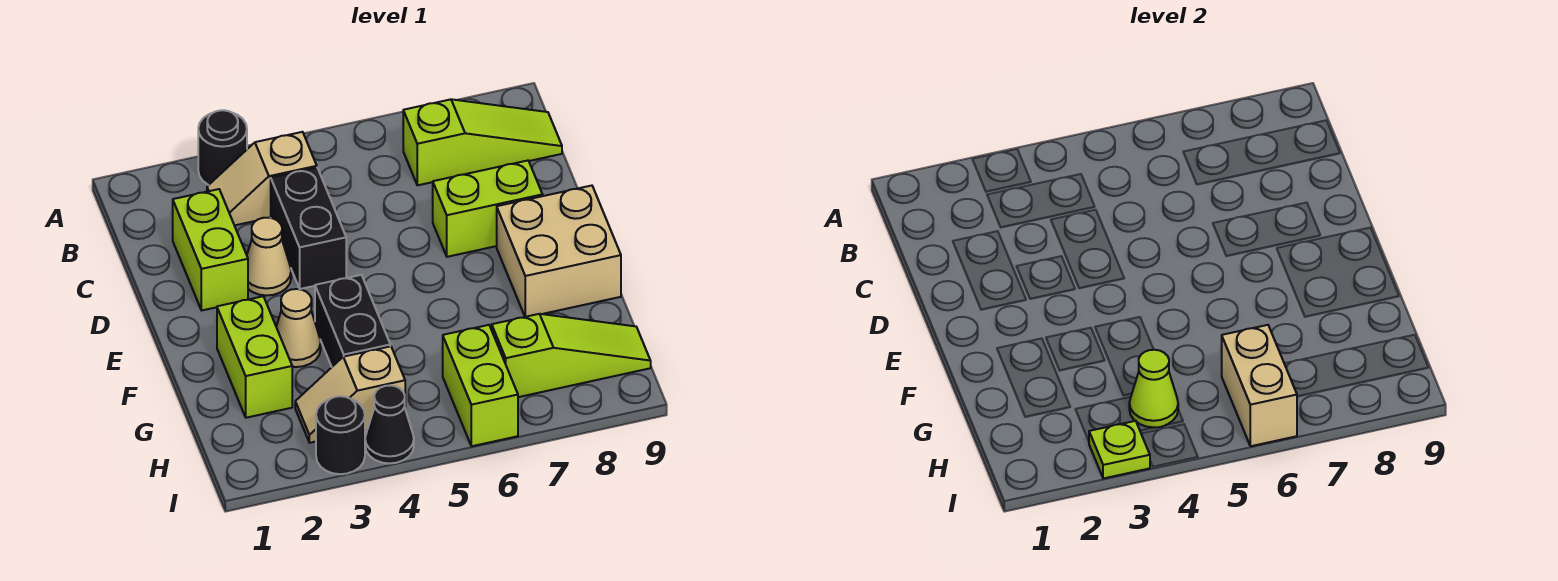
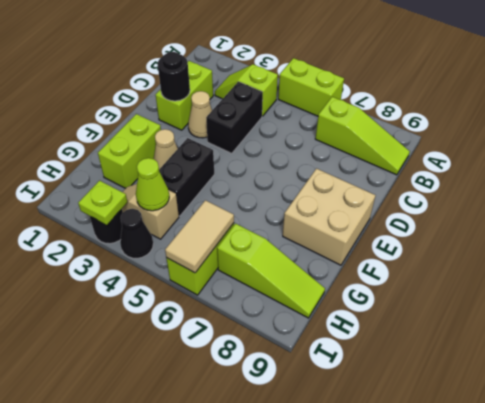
black round brick A3 level 1 -> black round brick D2 level 2
tan slope B3:B4 level 1 top 4 -> lime slope B3:B4 level 1 top 4
lime brick D7:D8 level 1 -> lime brick A5:A6 level 1
tan brick H6:I6 level 2 -> tan tile H6:I6 level 2

